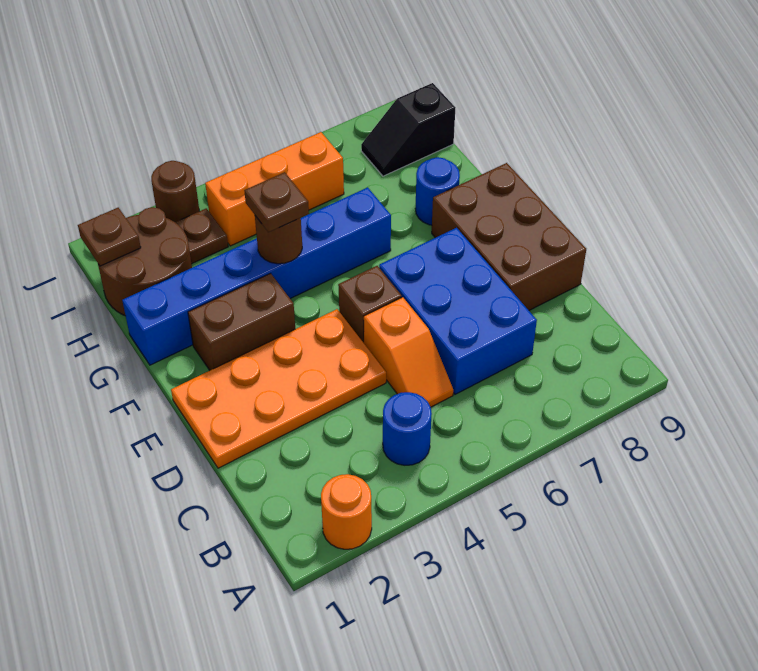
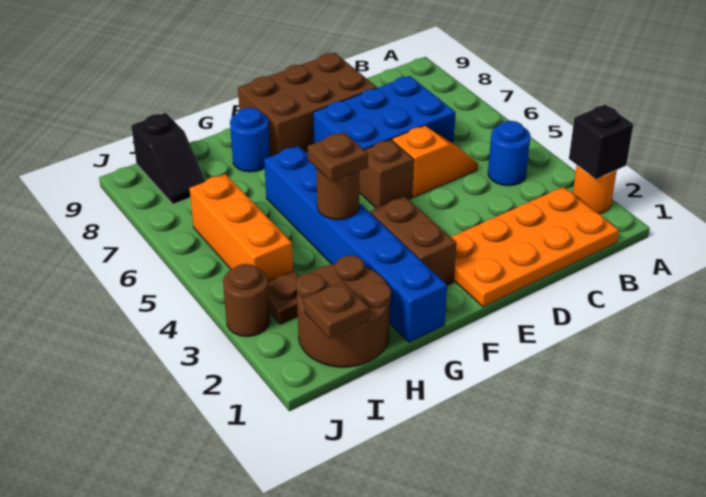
none -> black brick A2 level 2
orange plate D1:E4 level 1 -> orange plate B1:E2 level 1

